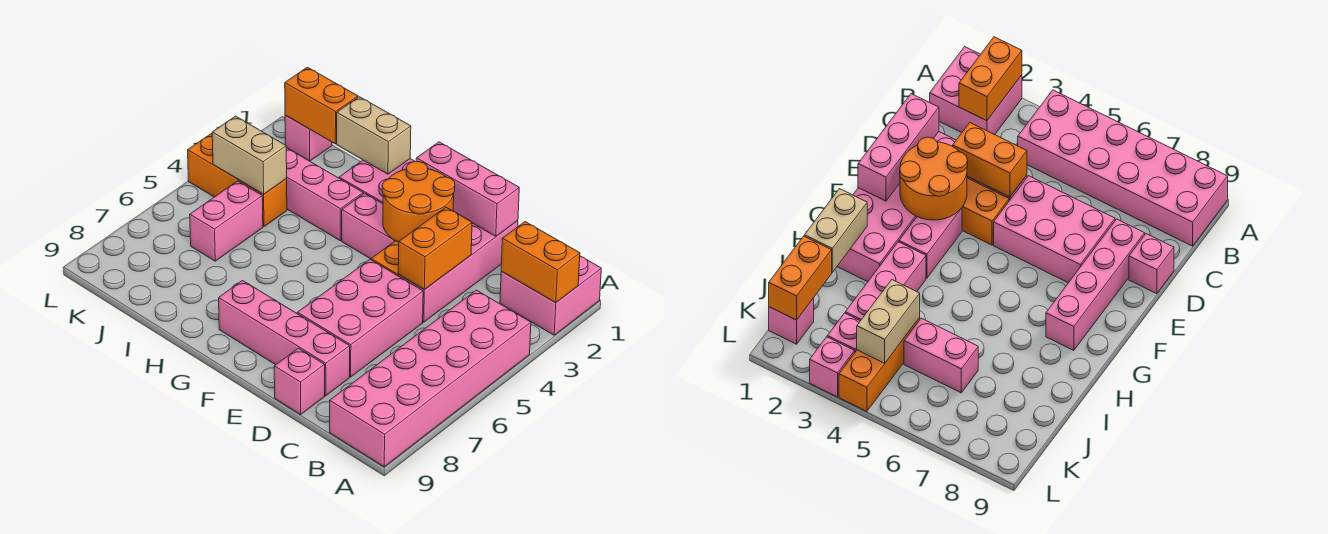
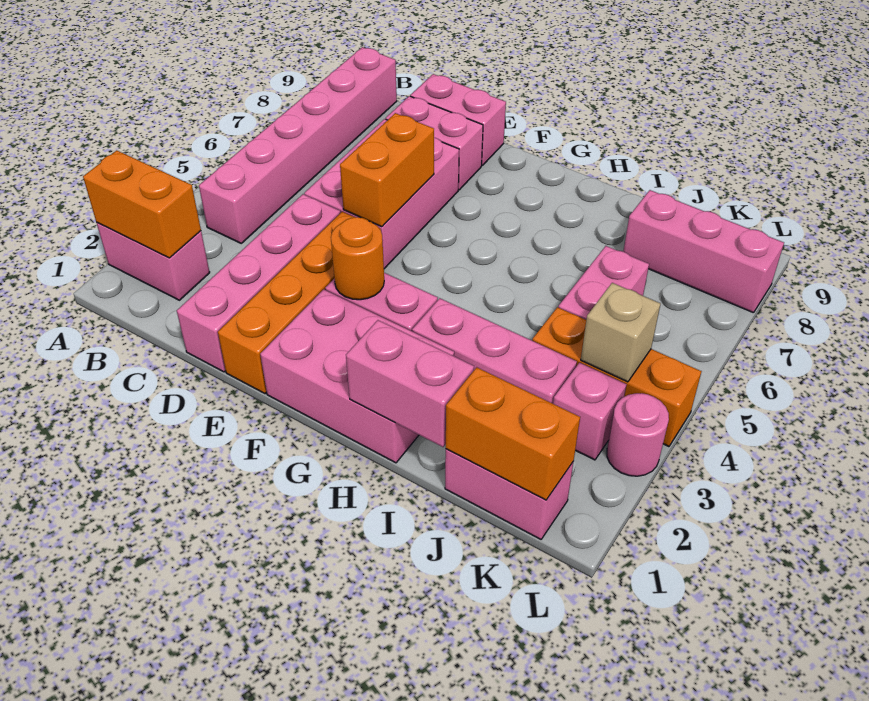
pink brick A1:B2 level 1 -> pink brick A2:B2 level 1
pink brick A4:B9 level 1 -> pink brick B4:B9 level 1
pink brick D1:F1 level 2 -> pink brick J8:L8 level 1
orange brick D3:D4 level 2 -> orange brick E5:E6 level 2
pink brick D8:G8 level 1 -> pink brick D8:E8 level 1
pink brick D9 level 1 -> pink brick D9:E9 level 1
orange round brick E2:F3 level 2 -> orange round brick F3 level 2
tan brick H1:I1 level 2 -> pink brick H1:I1 level 2
tan brick J4:K4 level 2 -> tan brick K4 level 2
pink brick K1 level 1 -> pink brick J1:K1 level 1
pink brick L3 level 1 -> pink round brick L3 level 1

